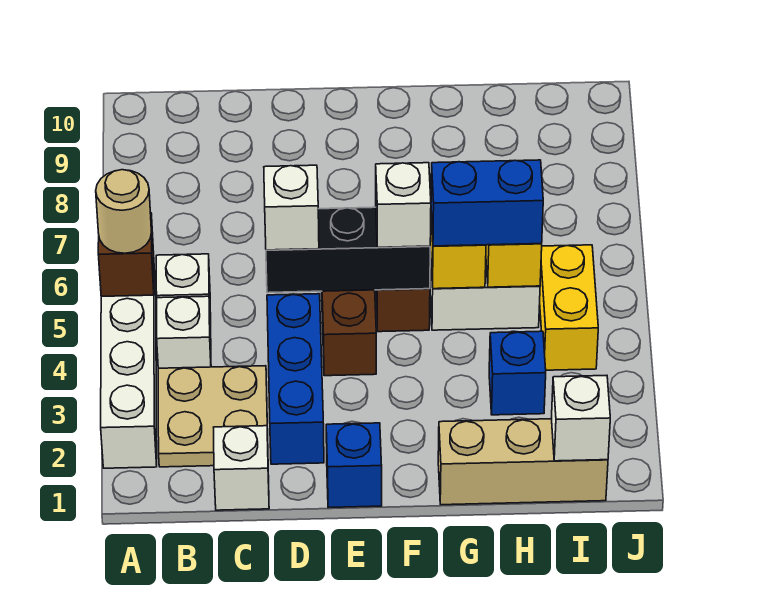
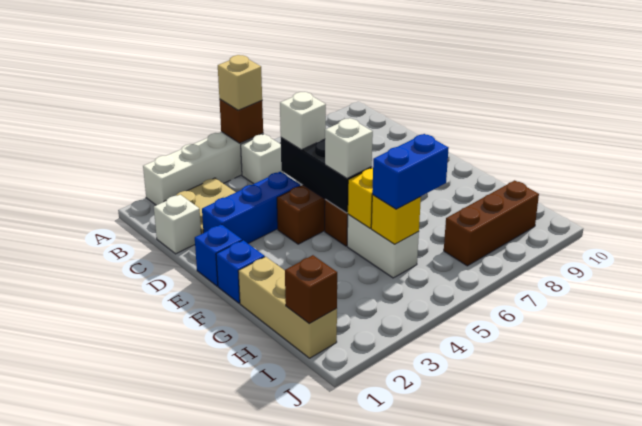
tan round brick A5 level 3 -> tan brick A5 level 3
white brick B4 level 1 -> none
blue brick G5:H5 level 3 -> blue brick H5:H6 level 3
blue brick H3 level 1 -> blue brick F1 level 1
white brick I1 level 2 -> brown brick I1 level 2
yellow brick I4:I5 level 1 -> none
none -> brown brick I7:I9 level 1

